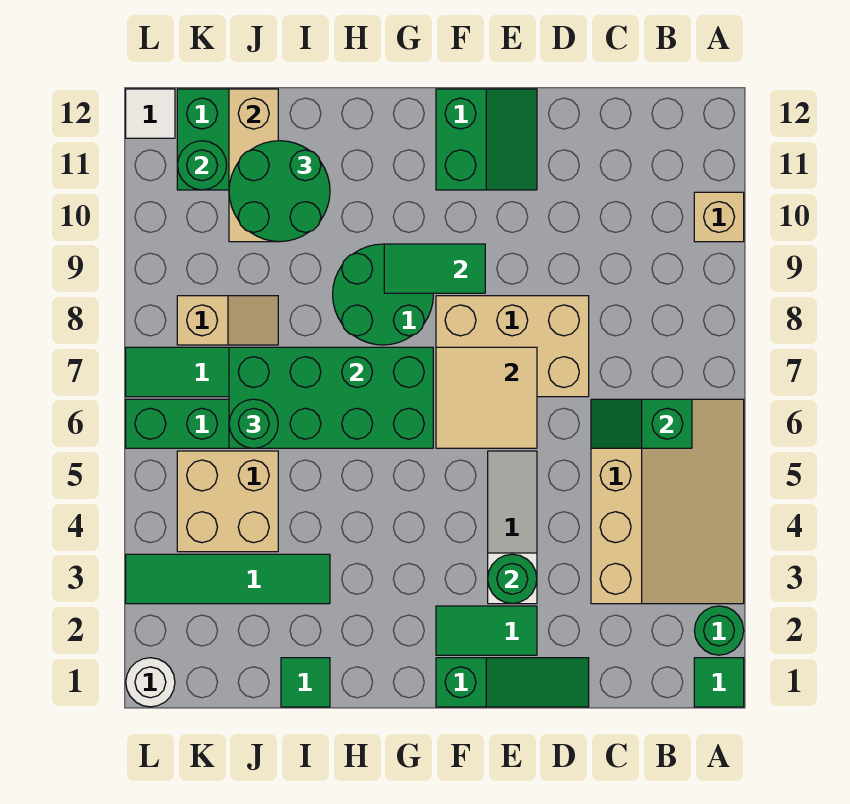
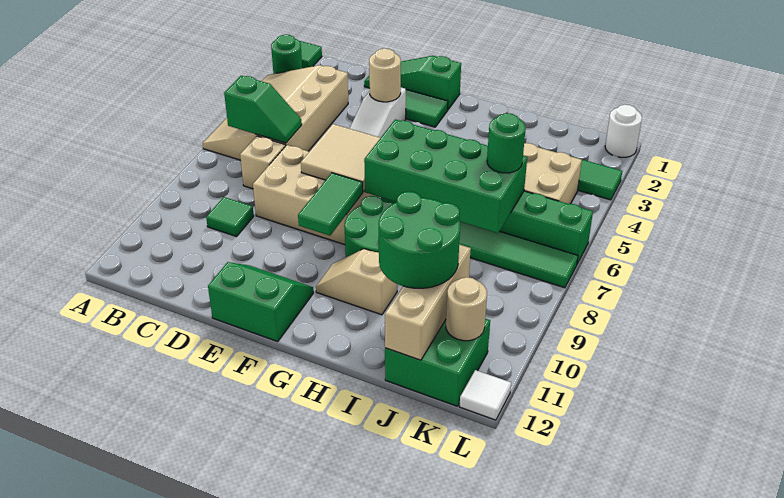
tan brick A10 level 1 -> tan brick C7 level 1
green round brick E3 level 2 -> tan round brick E3 level 2
green slope E11:F12 level 1 top F -> green slope E11:F12 level 1 top 12
green tile F9:G9 level 2 -> green tile F8:F9 level 2
green tile I1 level 1 -> green tile C9 level 1
tan slope J8:K8 level 1 top K -> tan slope G10:H10 level 1 top H
green round brick K11 level 2 -> tan round brick K11 level 2

